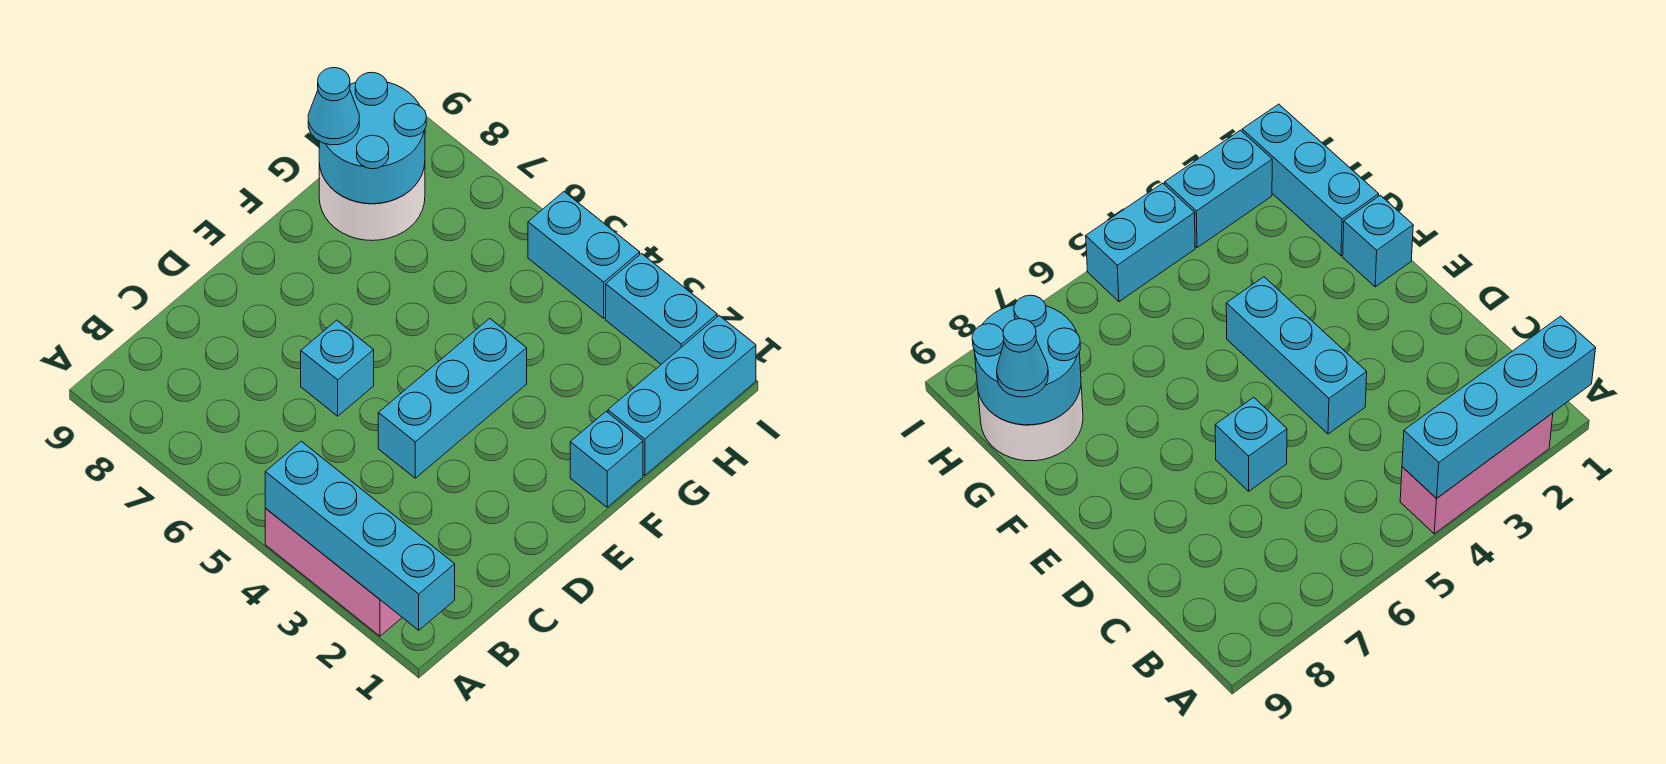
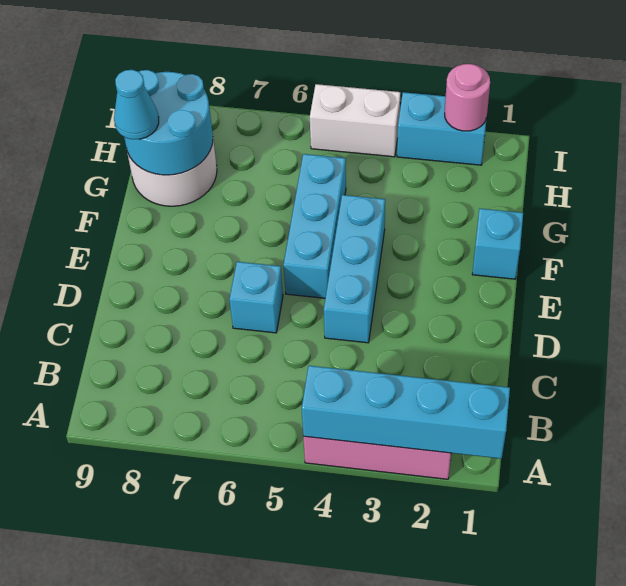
cyan brick G1:I1 level 1 -> cyan brick E5:G5 level 1
none -> pink round brick I2 level 2
cyan brick I4:I5 level 1 -> white brick I4:I5 level 1

